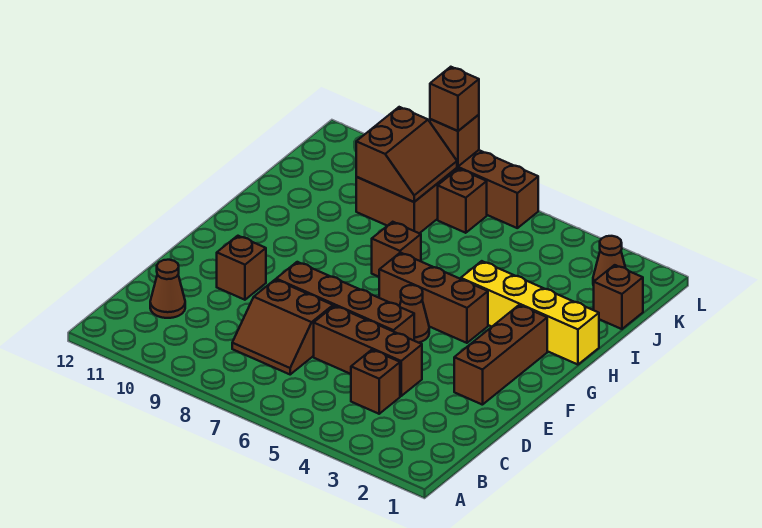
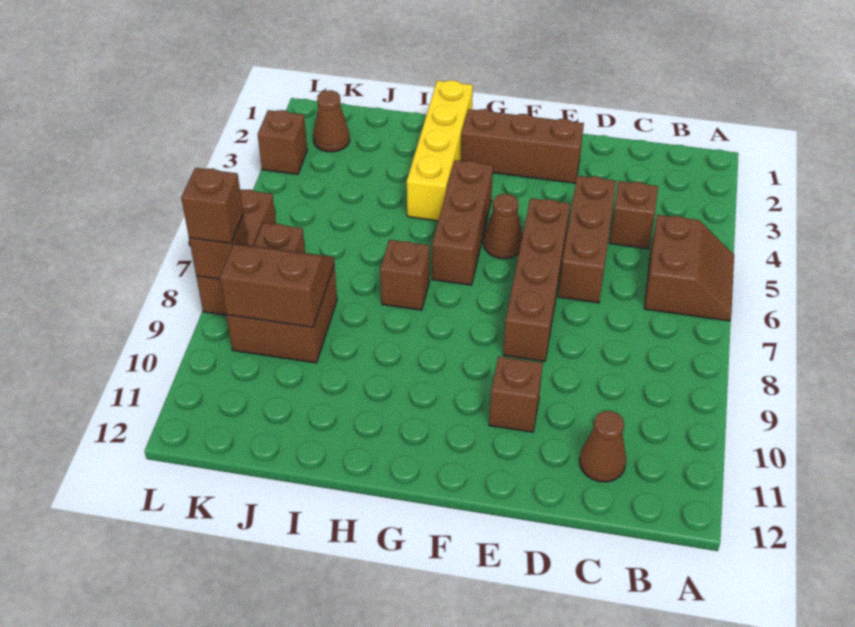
brown slope C7:D8 level 1 top D -> brown slope A5:B6 level 1 top B
brown brick J1 level 1 -> brown brick L3 level 1

